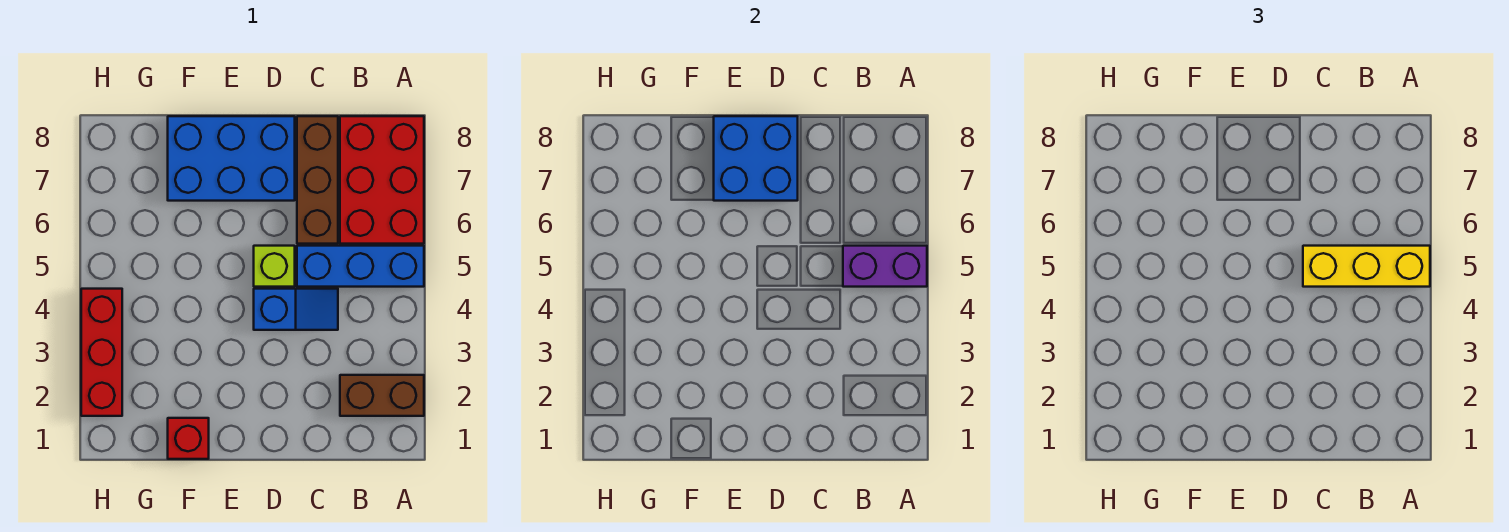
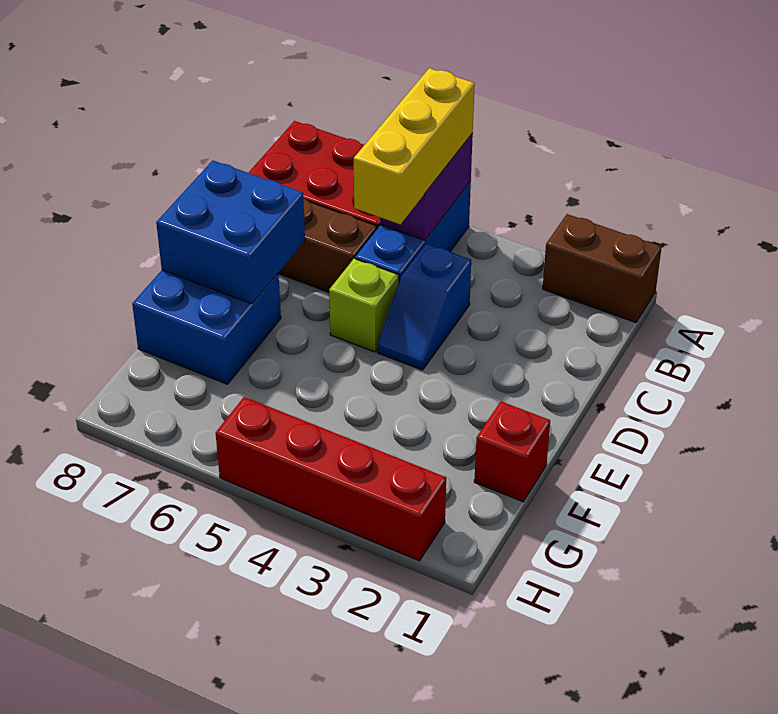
brown brick A2:B2 level 1 -> brown brick A1:A2 level 1
blue slope C4:D4 level 1 top D -> blue slope C4:D4 level 1 top C
blue brick D7:F8 level 1 -> blue brick E7:F8 level 1
red brick H2:H4 level 1 -> red brick H2:H5 level 1

